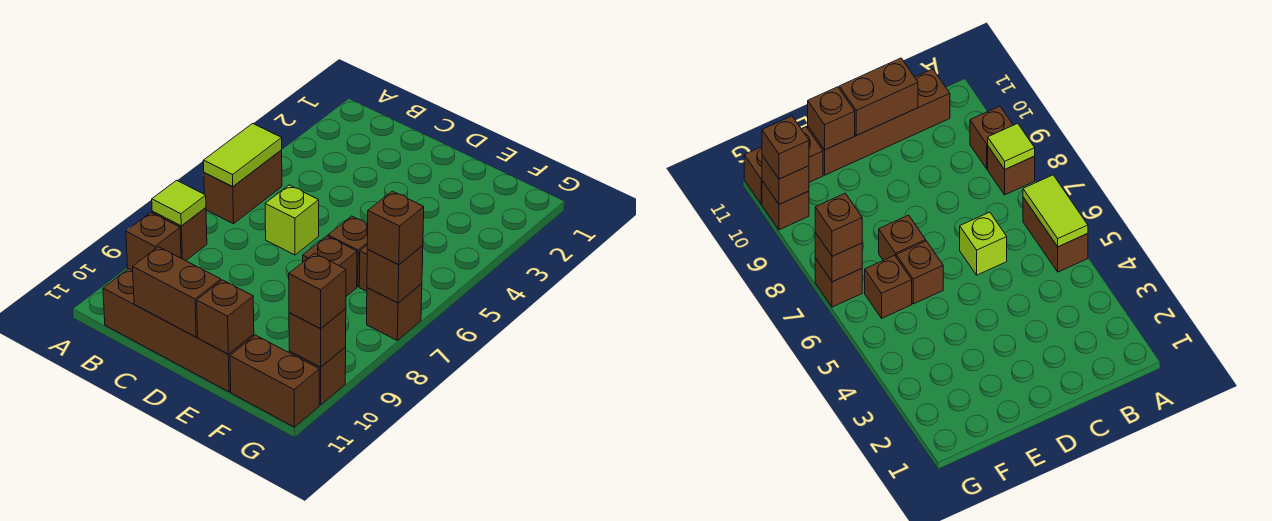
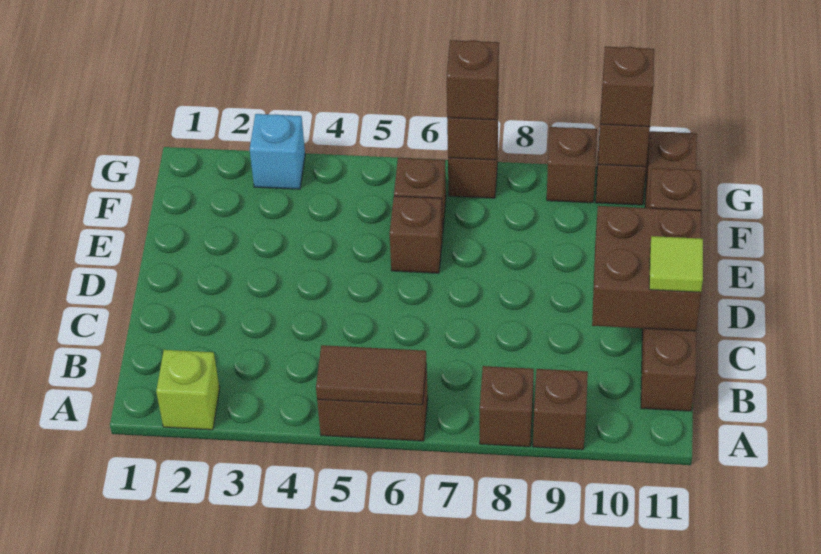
lime tile A5:A6 level 2 -> brown tile A5:A6 level 2
lime tile A8 level 2 -> lime tile C11 level 3
lime brick C6 level 1 -> lime brick A2 level 1
brown brick C11:D11 level 2 -> brown brick C10:D11 level 2
brown brick E7 level 1 -> brown brick G9 level 1
none -> cyan brick G3 level 1

